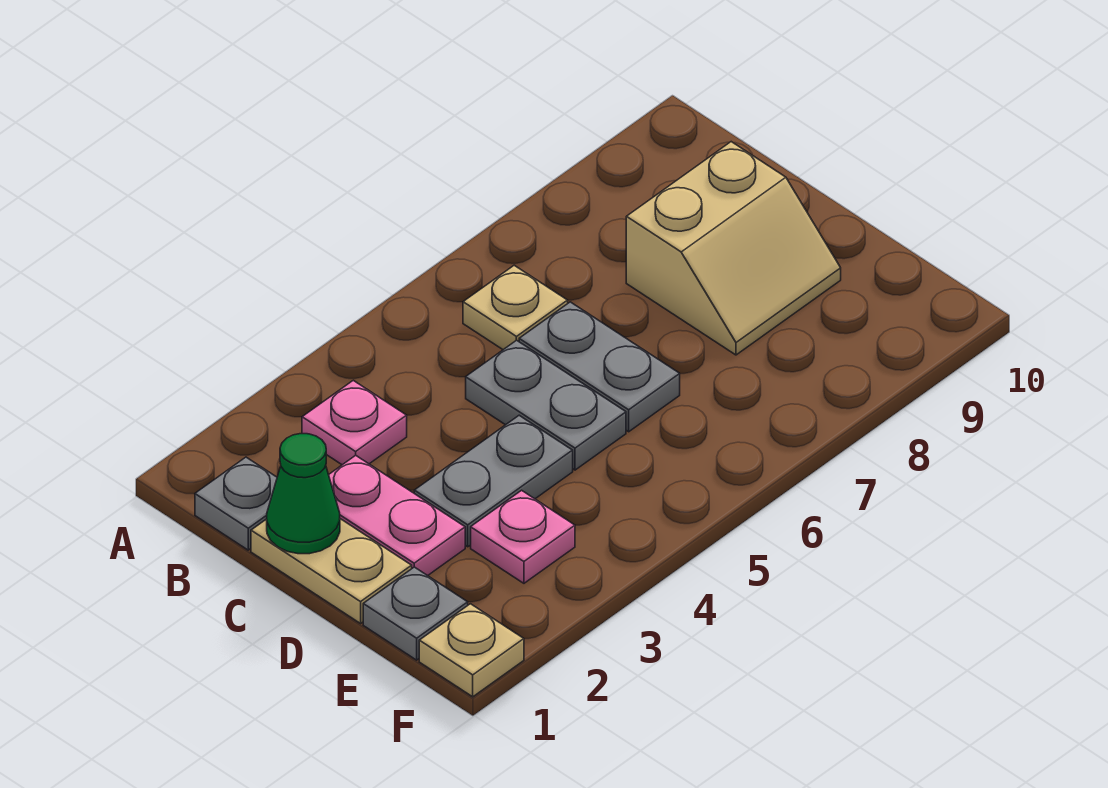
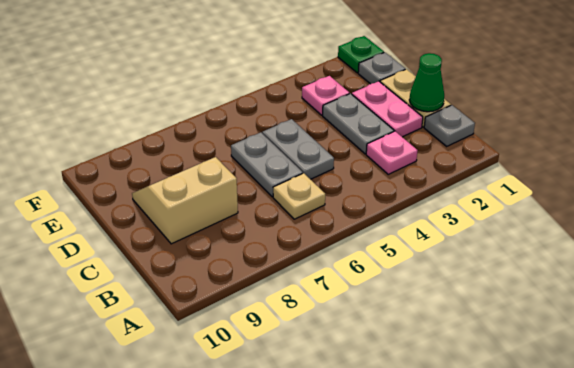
grey plate D3:D4 level 1 -> grey plate C3:D3 level 1
tan plate F1 level 1 -> green plate F1 level 1

